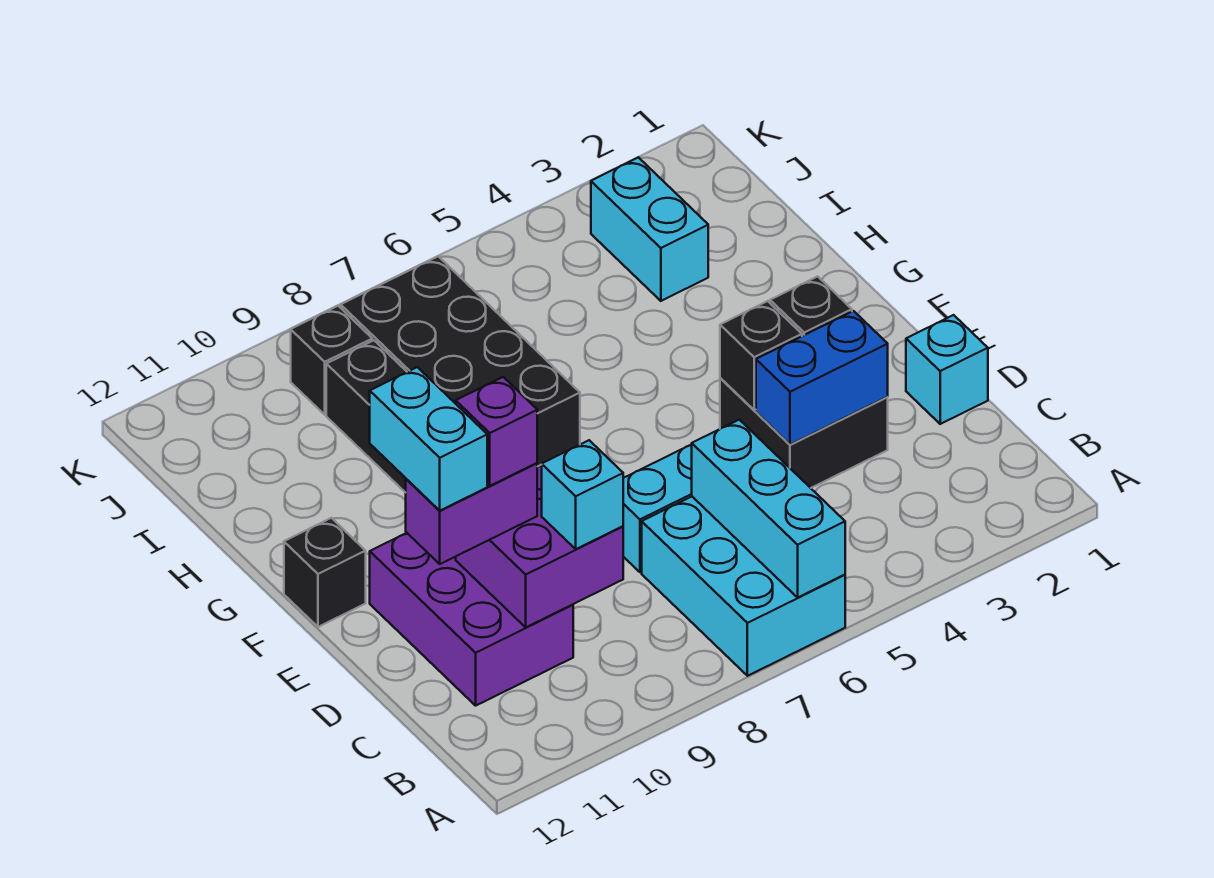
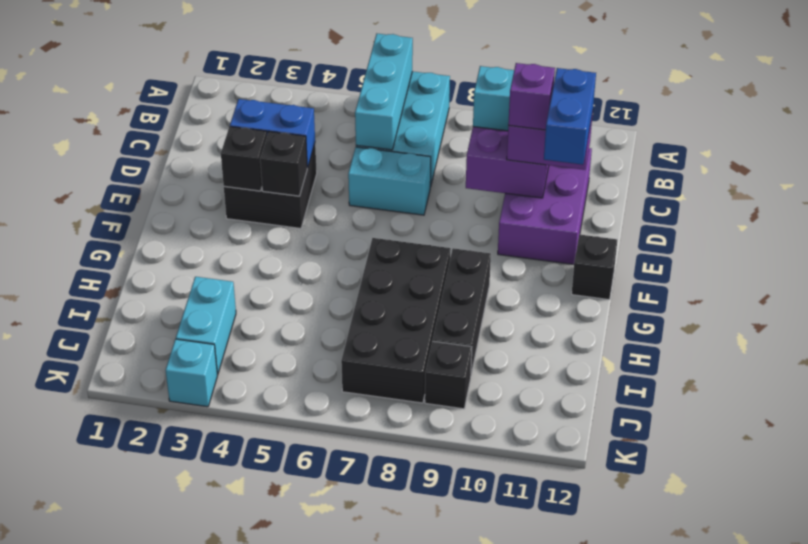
cyan brick D1 level 1 -> cyan brick K3 level 1
cyan brick D11:E11 level 4 -> blue brick D11:E11 level 4

